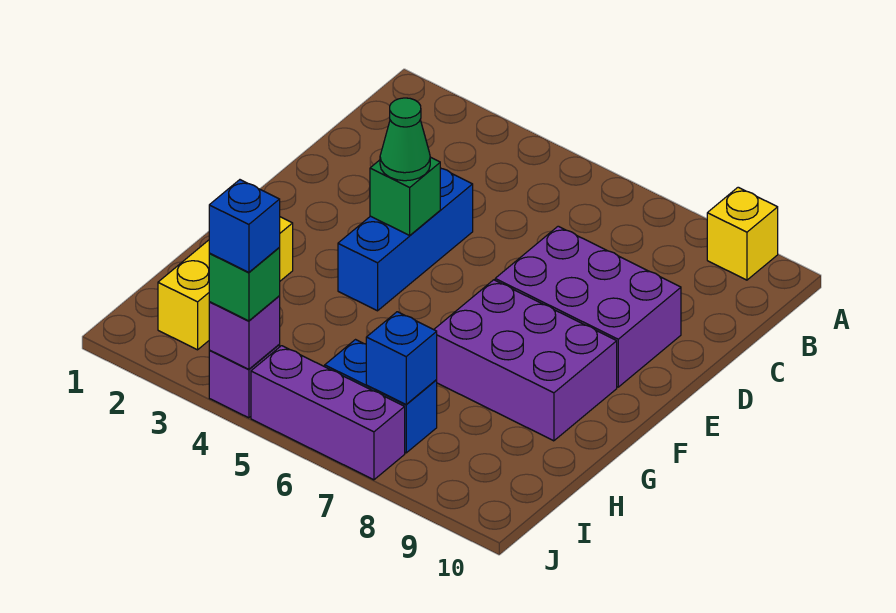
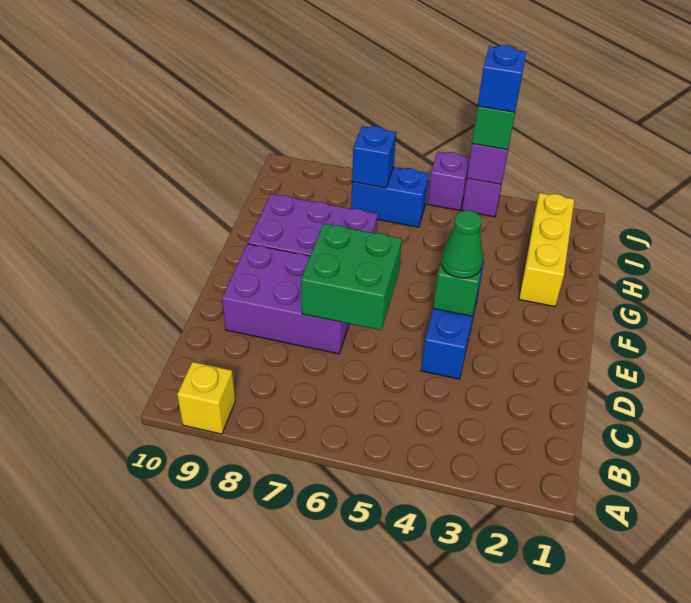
none -> green brick D6:E7 level 2
purple brick J5:J7 level 1 -> purple brick J5 level 1

